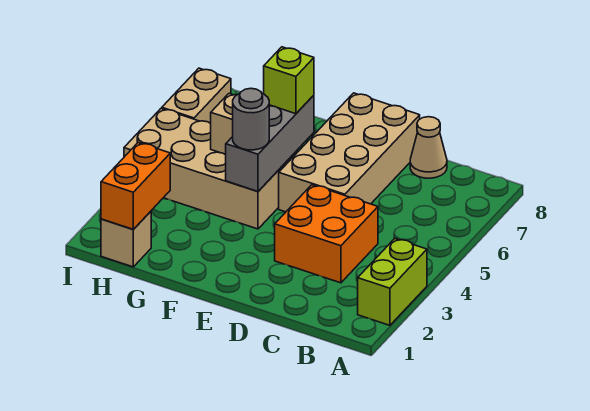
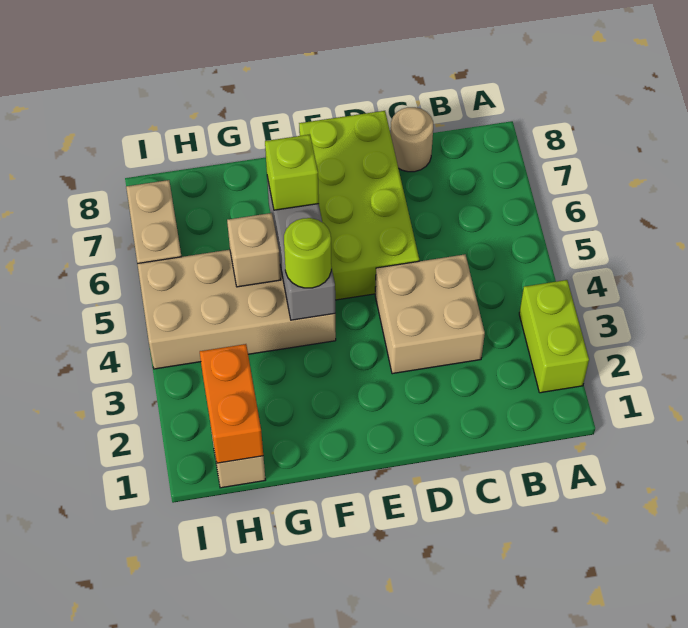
orange brick C3:D4 level 1 -> tan brick C3:D4 level 1
tan cone C8 level 1 -> tan round brick C8 level 1
tan brick D5:E8 level 1 -> lime brick D5:E8 level 1
grey round brick F4 level 3 -> lime round brick F4 level 3

